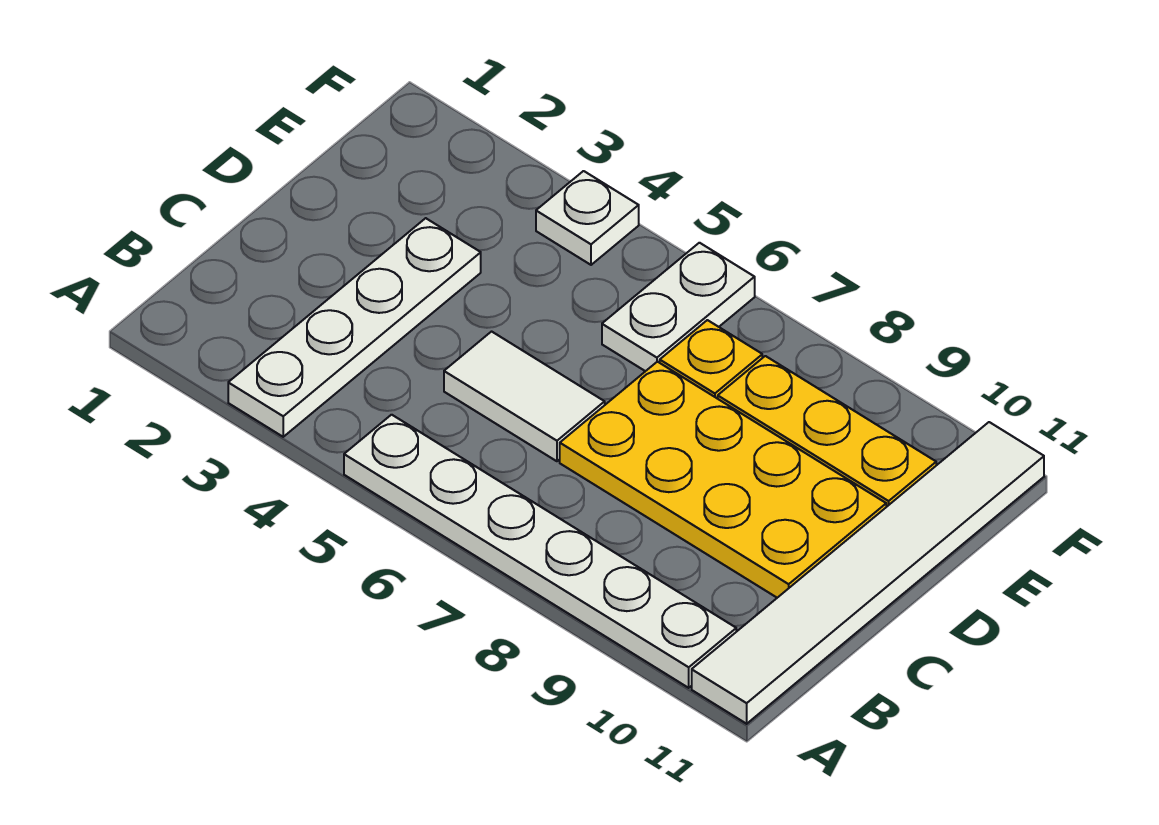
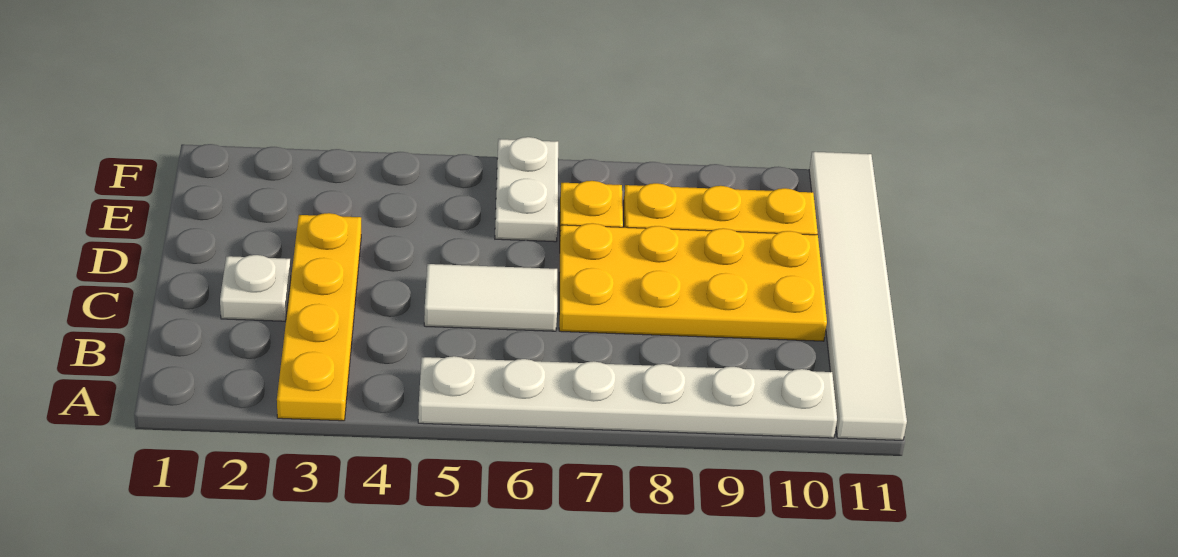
white plate A3:D3 level 1 -> yellow plate A3:D3 level 1
white plate F4 level 1 -> white plate C2 level 1

